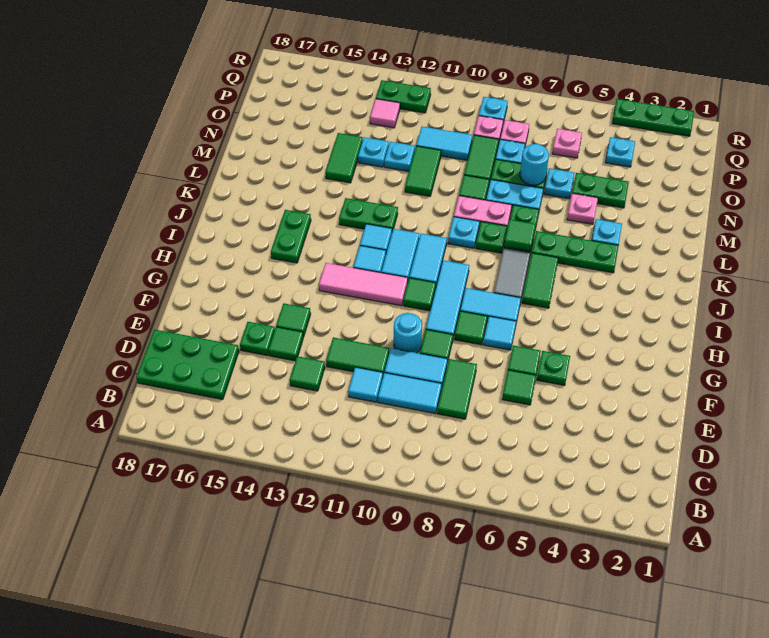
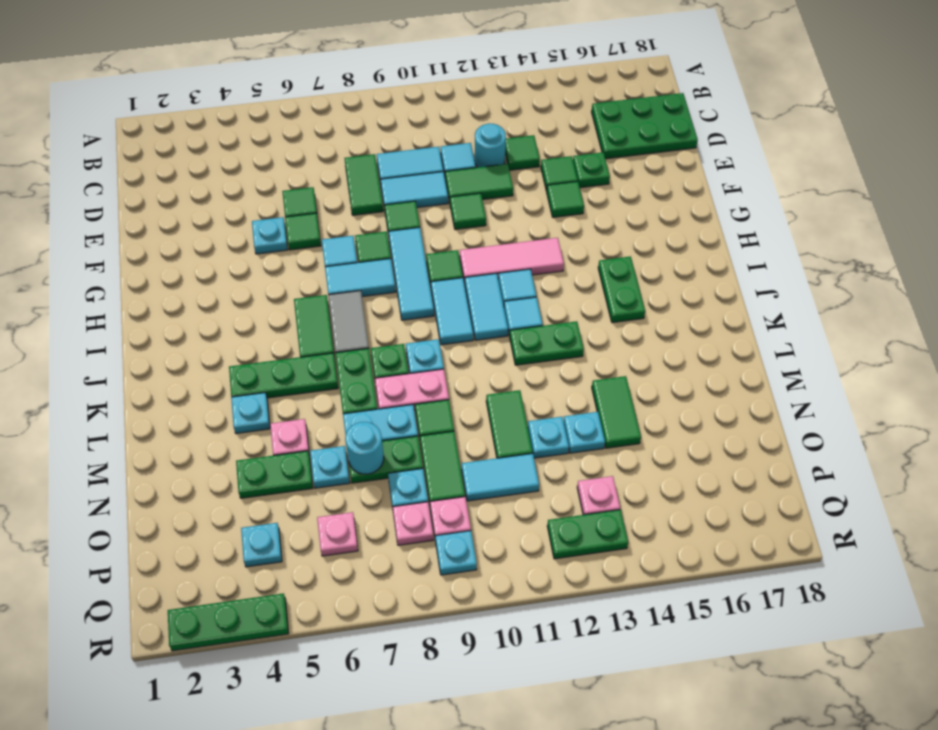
green plate F5 level 1 -> cyan plate F5 level 1
cyan round brick F10 level 1 -> cyan round brick D12 level 1
green tile K7 level 2 -> green tile F11 level 1
pink tile P13 level 1 -> pink plate P13 level 1

